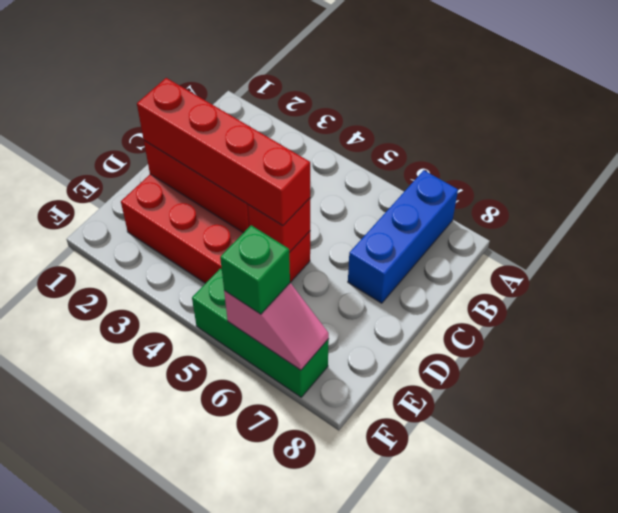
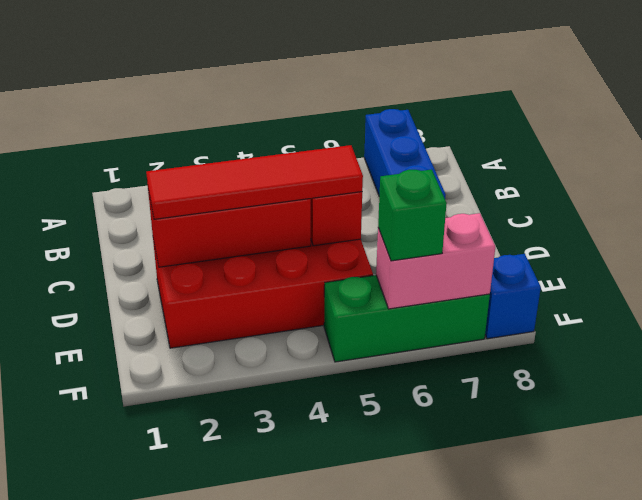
red brick D2:D5 level 3 -> red tile D2:D5 level 3
pink slope F6:F7 level 2 top 6 -> pink brick F6:F7 level 2
none -> blue brick F8 level 1

